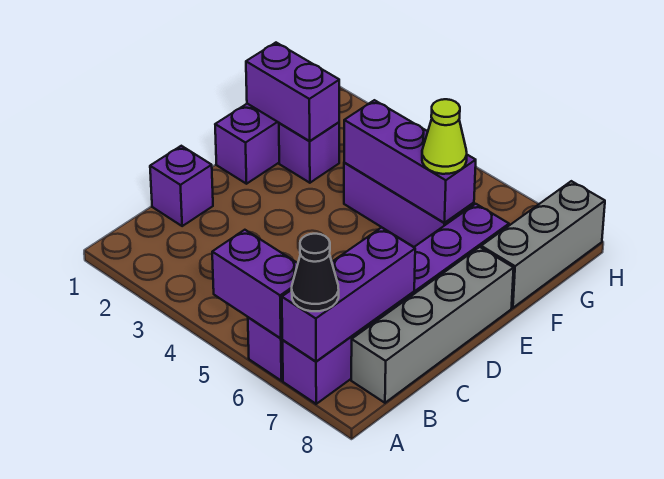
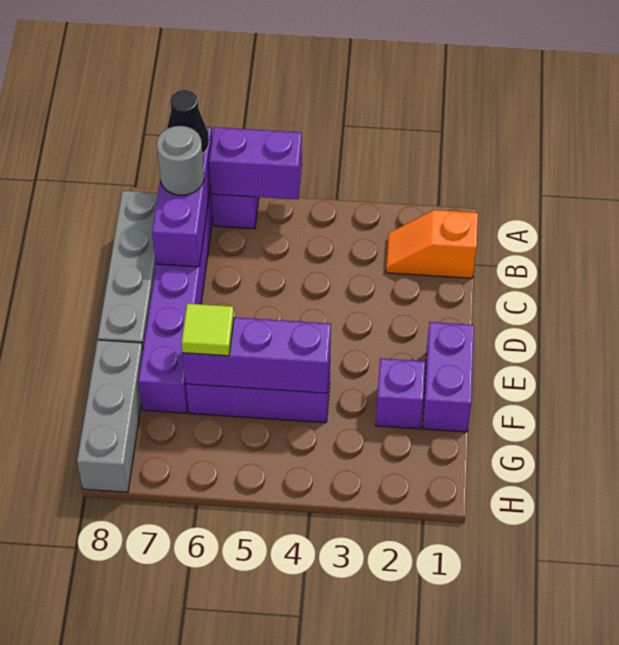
none -> orange slope B1:B2 level 1 top 1
none -> grey round brick B7 level 3
purple brick C1 level 1 -> none
purple brick F1:F2 level 2 -> none
lime cone F6 level 3 -> lime tile F6 level 3

